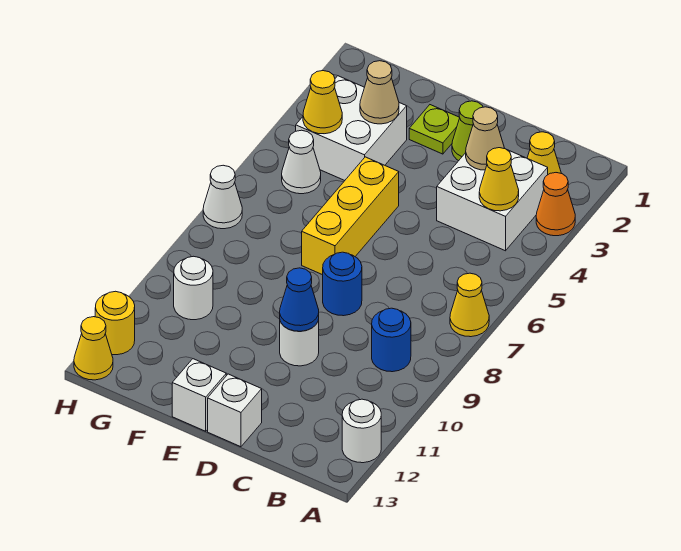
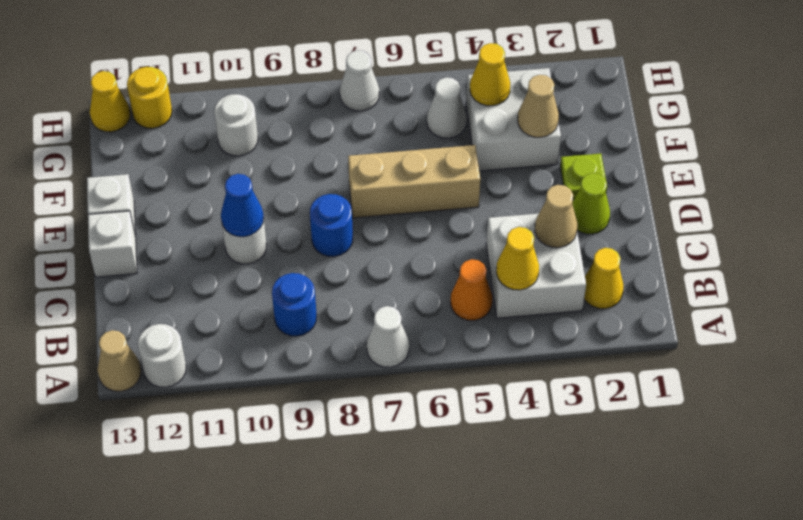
orange cone A3 level 1 -> orange cone B5 level 1
yellow cone A7 level 1 -> white cone A7 level 1
none -> tan cone A13 level 1
yellow brick E5:E7 level 1 -> tan brick E5:E7 level 1

